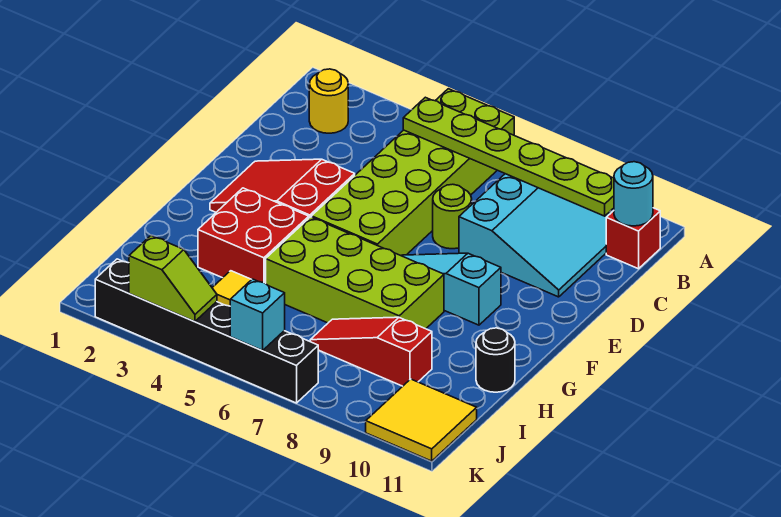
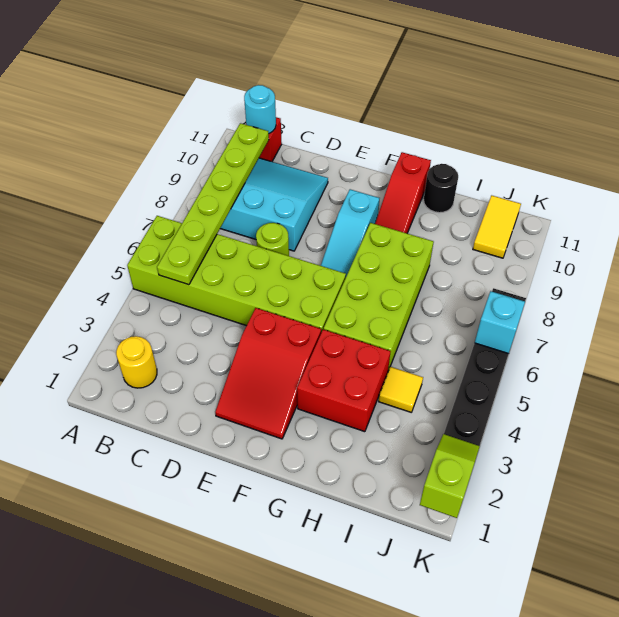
red slope I7:I9 level 1 top 9 -> red slope G9:G11 level 1 top 11
yellow tile J10:K11 level 1 -> yellow tile J10:J11 level 1
lime slope K3:K4 level 2 top 3 -> lime slope K1:K2 level 2 top 1

